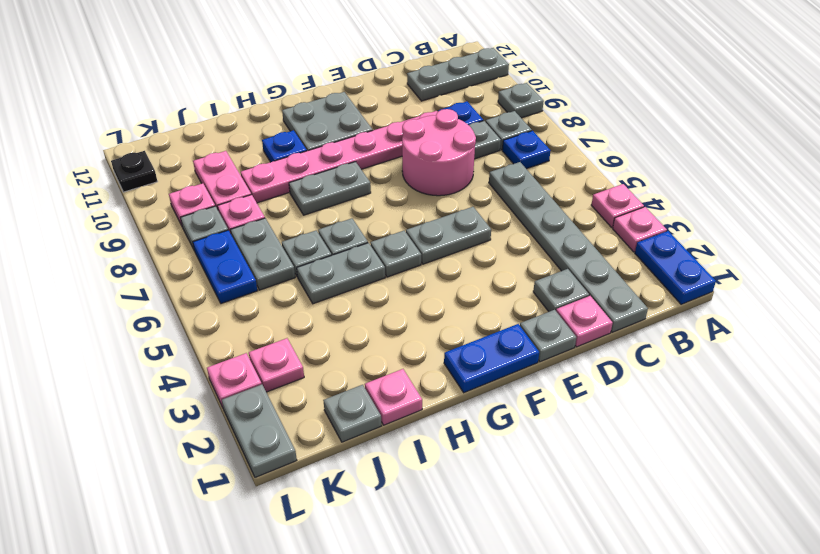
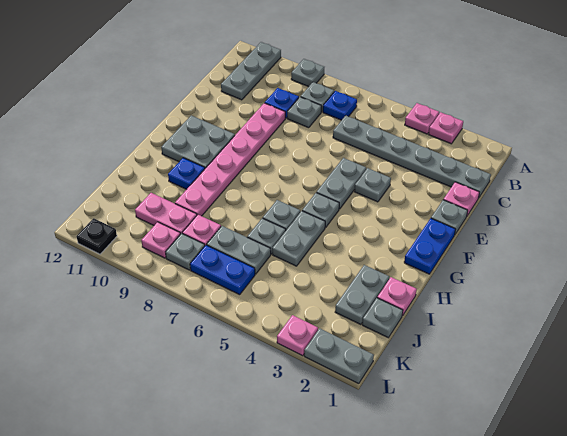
blue plate A1:A2 level 1 -> none
grey plate D2 level 1 -> grey plate E4 level 1
pink round brick D7:E8 level 1 -> none
grey plate G8:H8 level 1 -> grey plate I2:J2 level 1
pink plate K3 level 1 -> none

